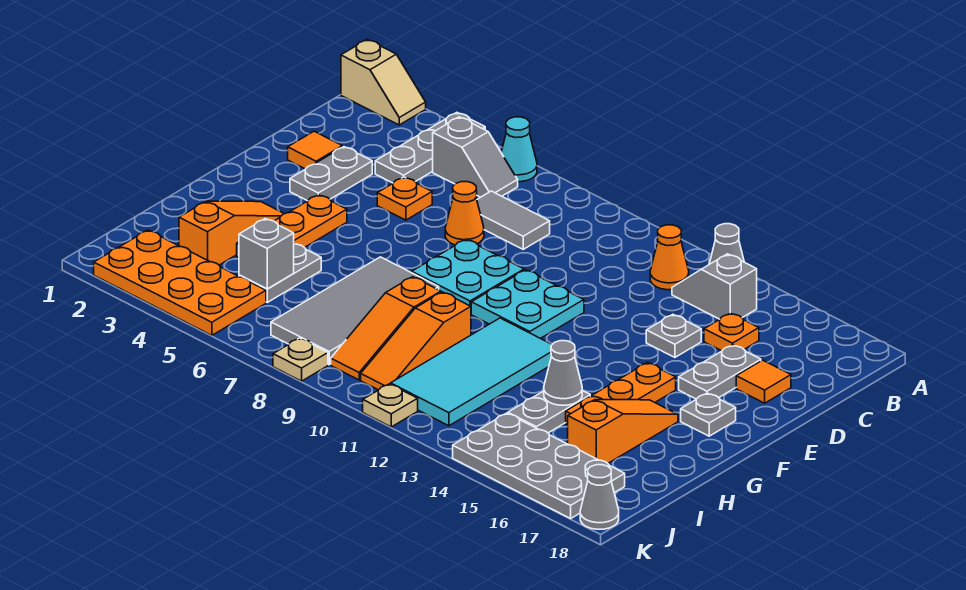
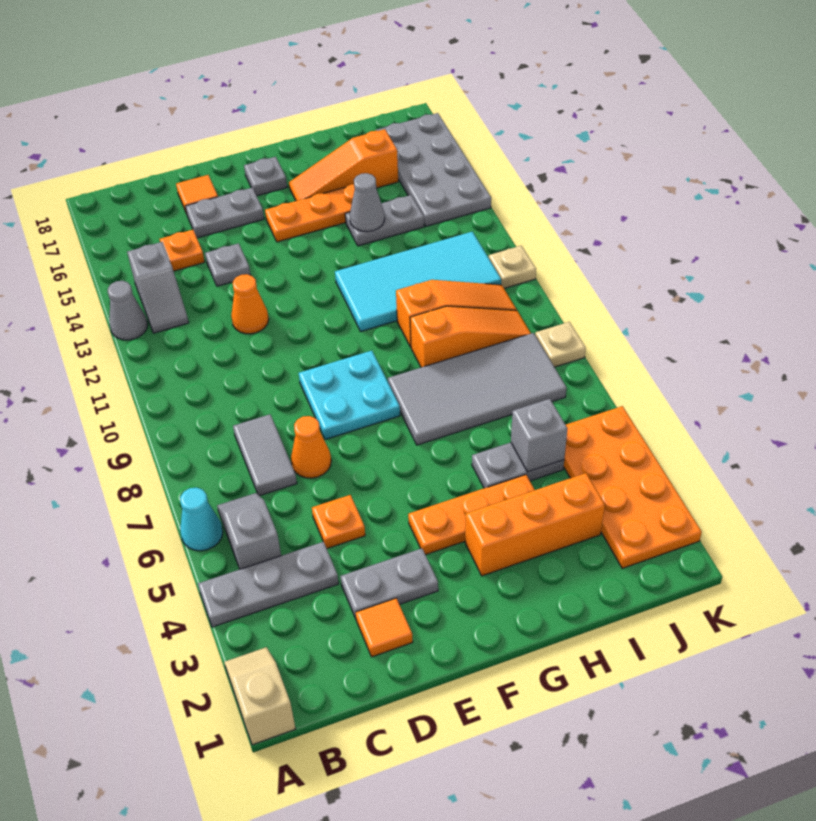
orange cone B12 level 1 -> orange cone D12 level 1
cyan plate E10:F11 level 1 -> none
orange slope G3:I3 level 1 top I -> orange brick G3:I3 level 1
grey cone K18 level 1 -> none

